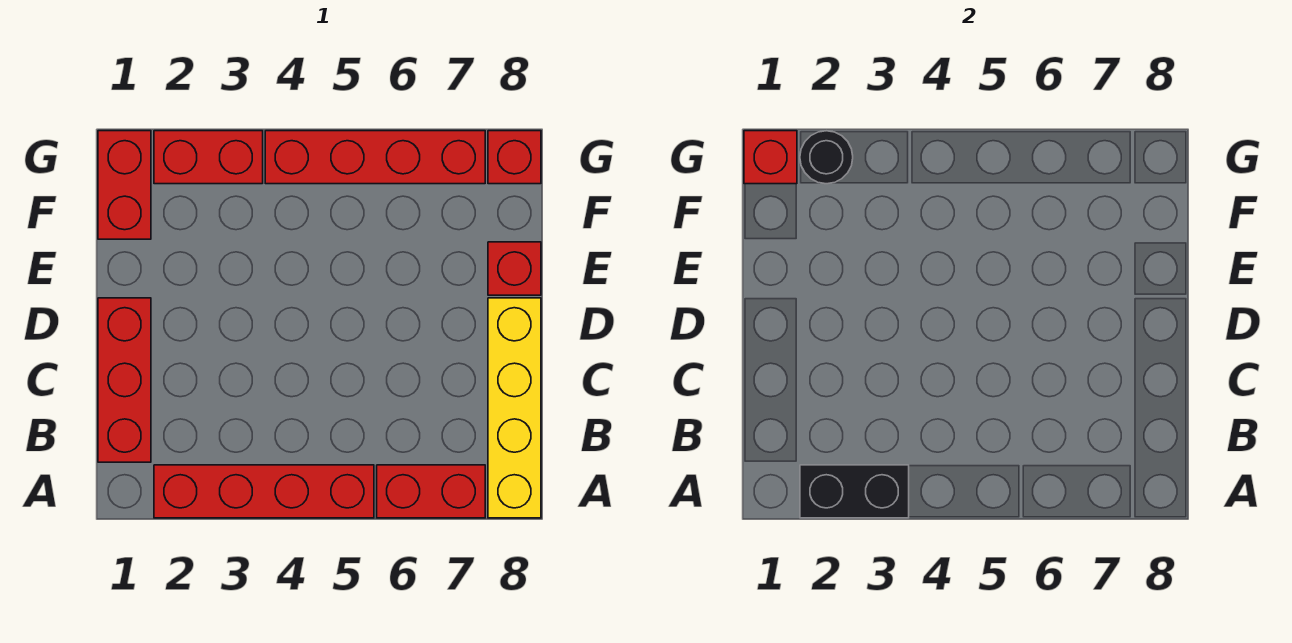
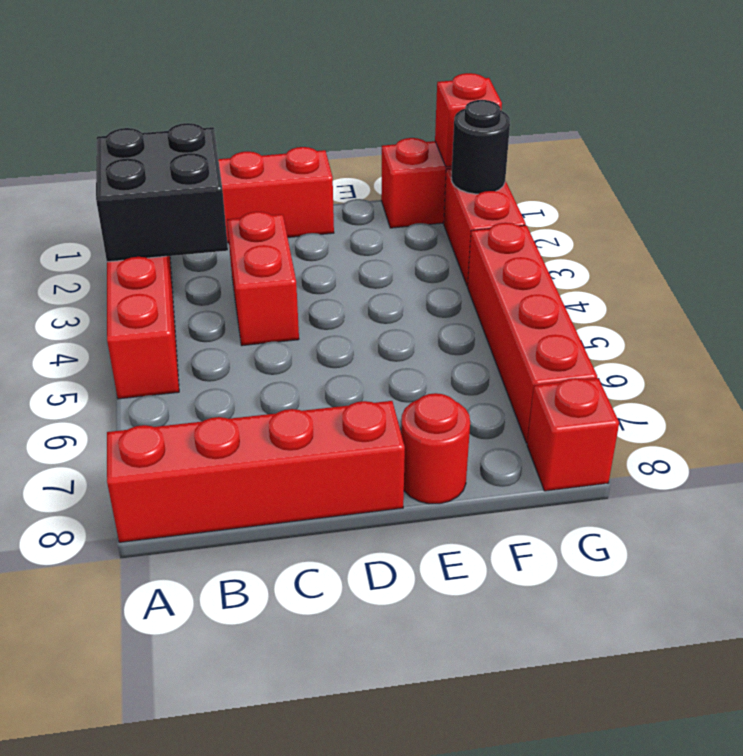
black brick A2:A3 level 2 -> black brick A2:B3 level 2
red brick A6:A7 level 1 -> red brick C3:C4 level 1
yellow brick A8:D8 level 1 -> red brick A8:D8 level 1
red brick E8 level 1 -> red round brick E8 level 1

